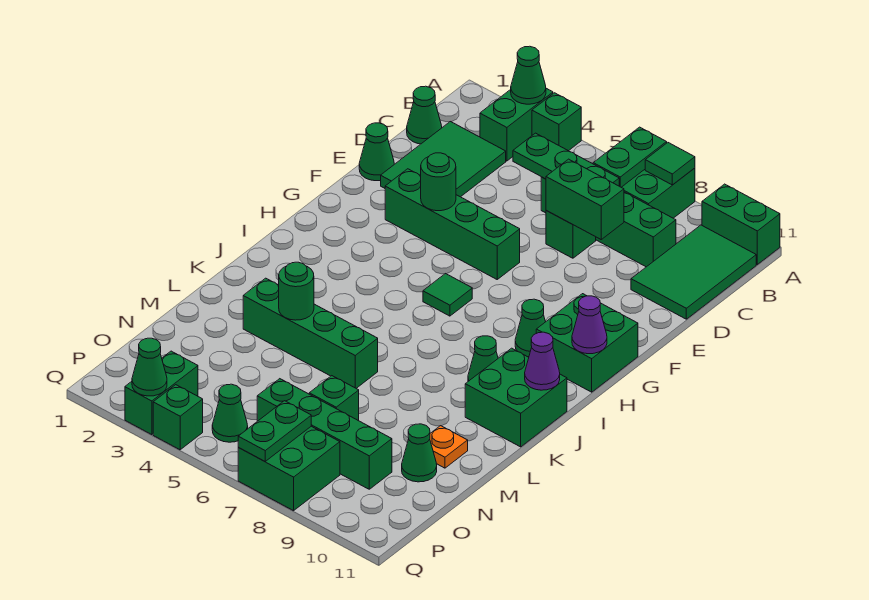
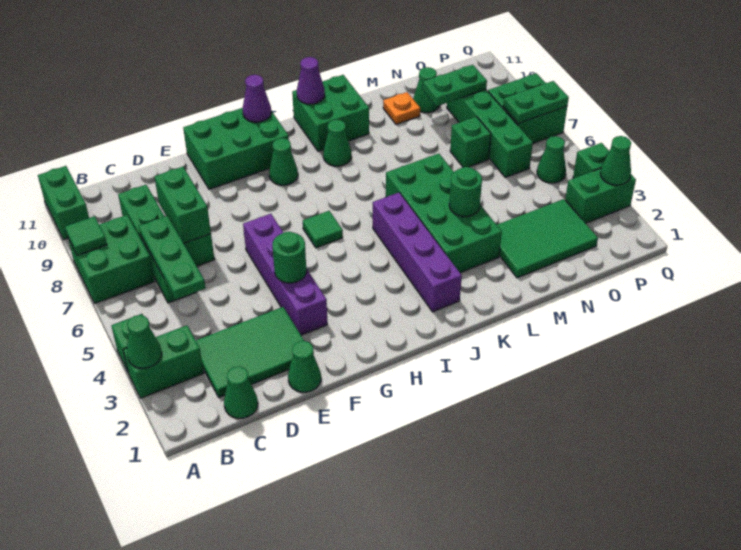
green plate A7:B7 level 2 -> green plate N9:O9 level 2
green tile B10:D11 level 1 -> green tile M2:O3 level 1
green brick F3:F6 level 1 -> purple brick F3:F6 level 1
green brick G10:H11 level 1 -> green brick F10:H11 level 1
none -> purple brick J2:J5 level 1
green brick L3:L6 level 1 -> green brick K3:L6 level 1

